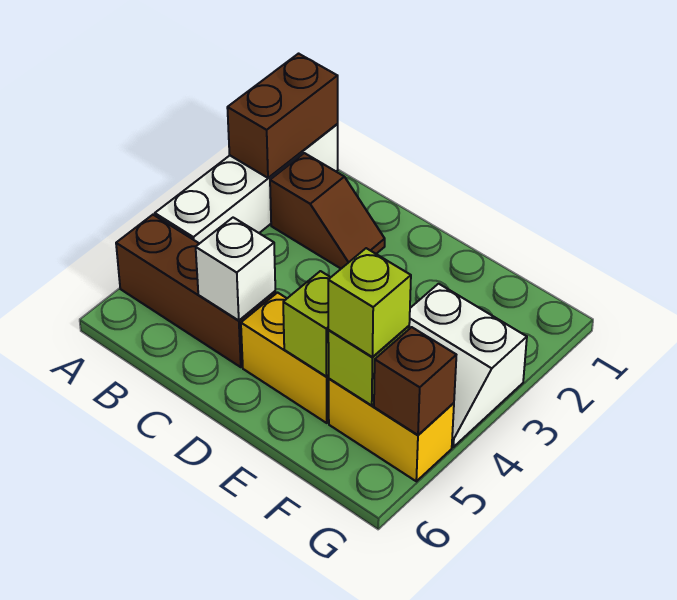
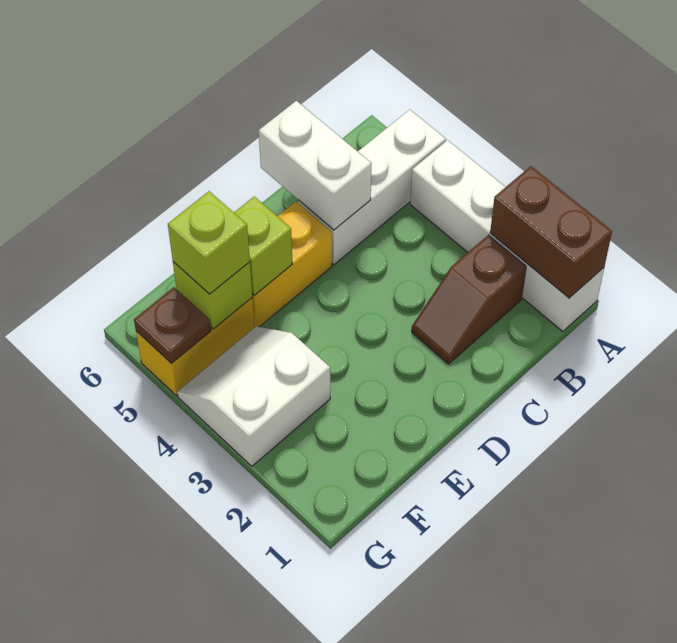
brown brick A5:C5 level 1 -> white brick A5:C5 level 1
white brick C5 level 2 -> white brick C5:C6 level 2
brown brick G5 level 2 -> brown plate G5 level 2

